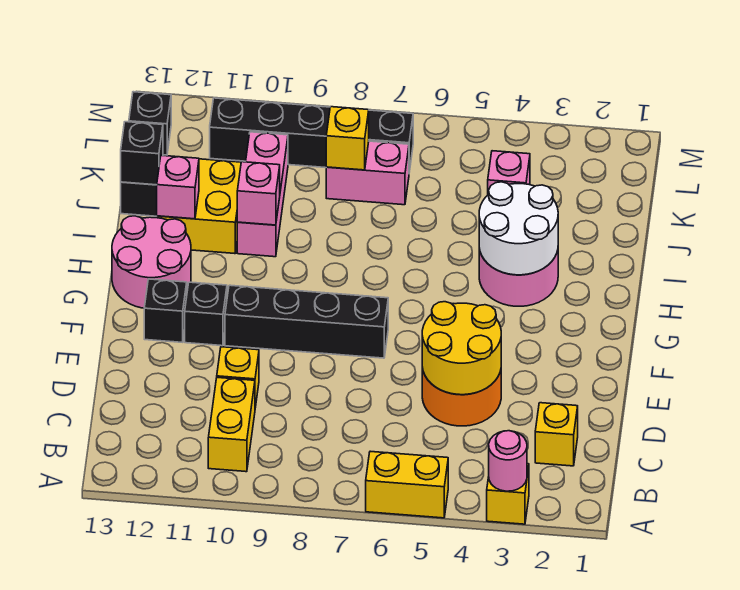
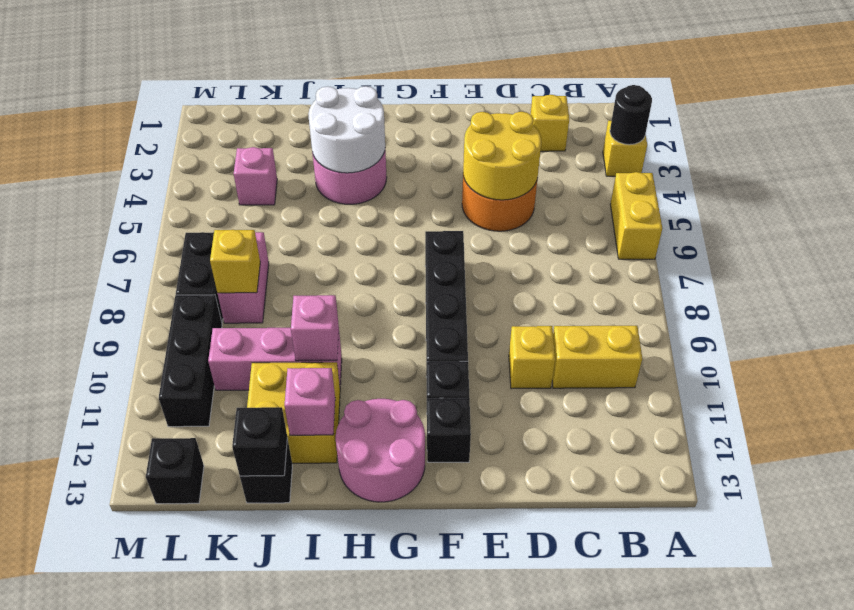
pink round brick A3 level 2 -> black round brick A3 level 2

